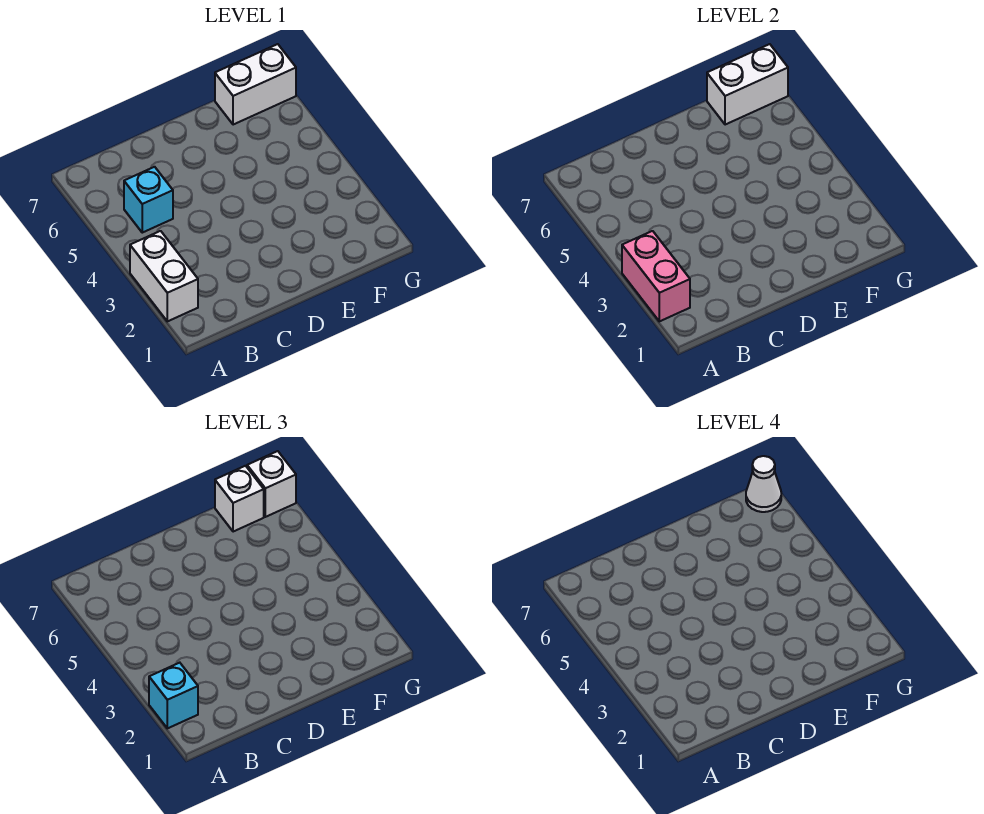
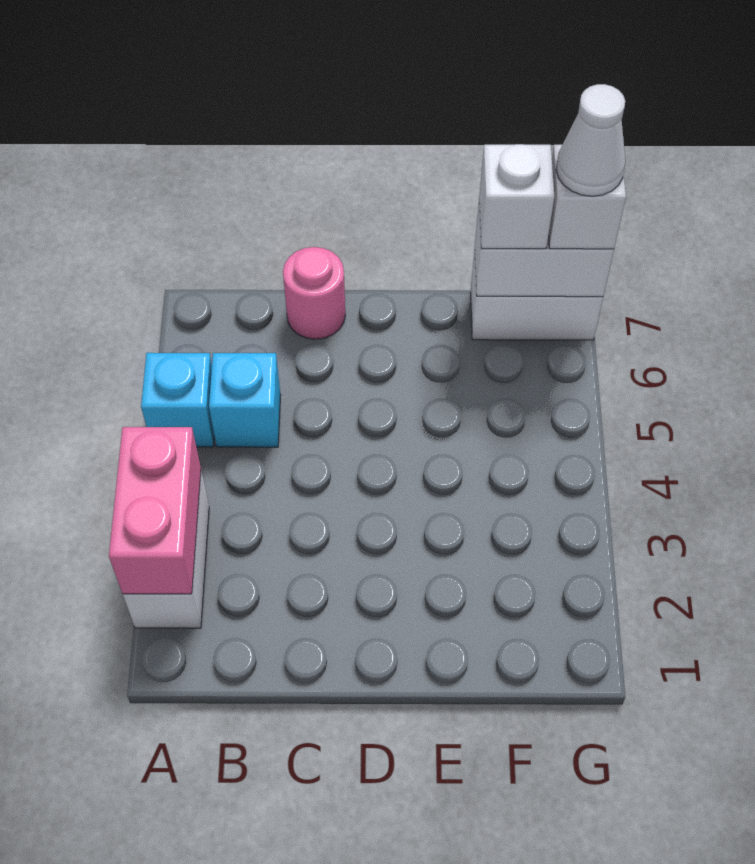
cyan brick A2 level 3 -> cyan brick A5 level 1
none -> pink round brick C7 level 1

